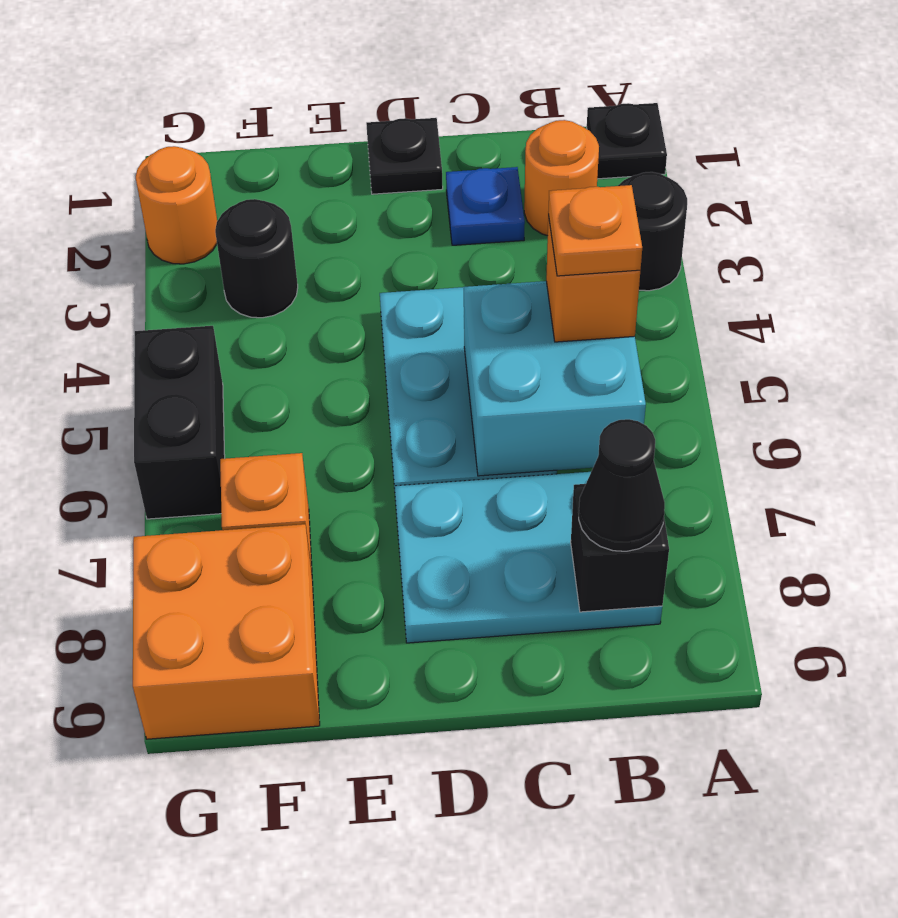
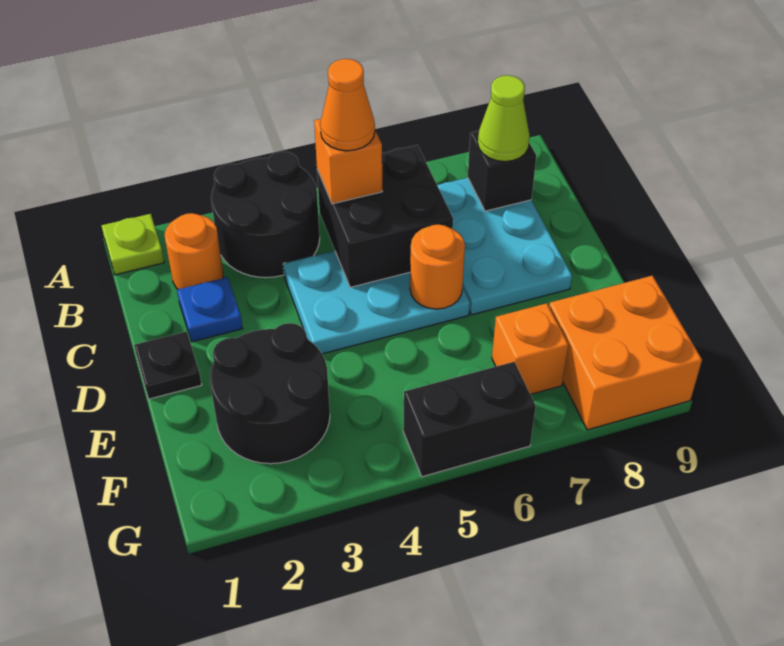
black plate A1 level 1 -> lime plate A1 level 1
black round brick A3 level 1 -> black round brick A3:B4 level 1
cyan brick B5:C6 level 2 -> black brick B5:C6 level 2
orange plate B5 level 4 -> orange cone B5 level 4
black cone B8 level 3 -> lime cone B8 level 3
black round brick F3 level 1 -> black round brick E2:F3 level 1
orange round brick G2 level 1 -> orange round brick D6 level 2

